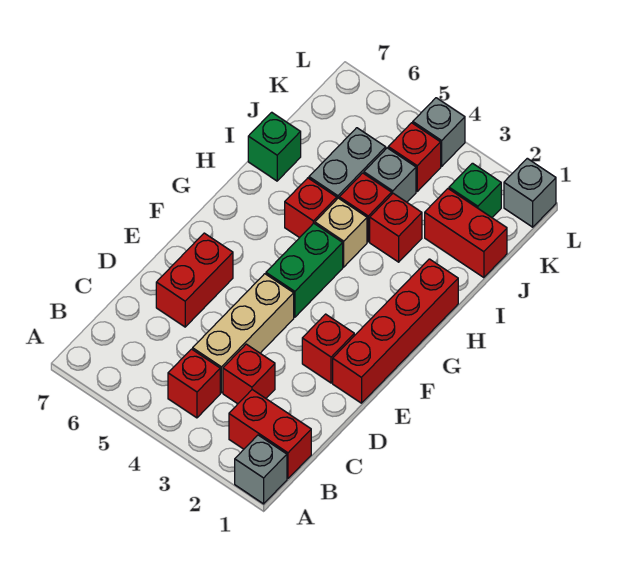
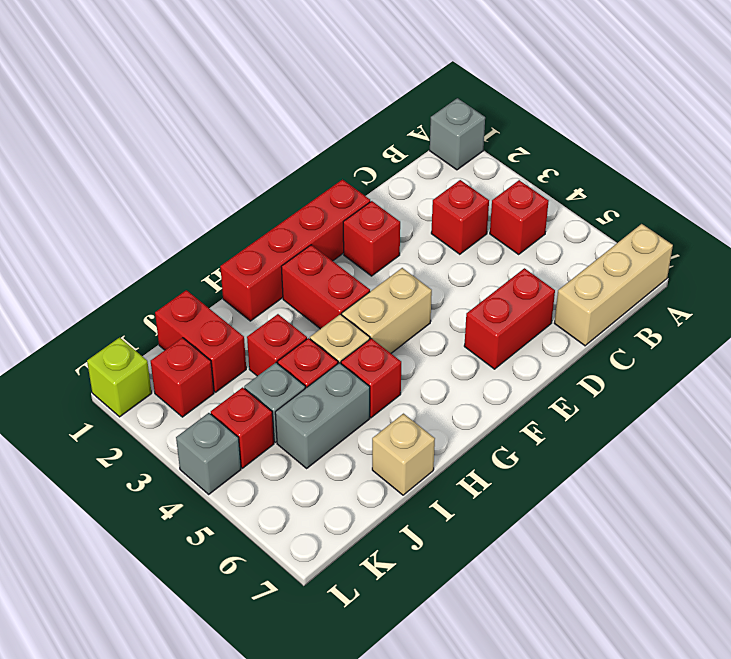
red brick B1:B2 level 1 -> red brick G2:G3 level 1
tan brick C4:E4 level 1 -> tan brick A7:C7 level 1
green brick F4:G4 level 1 -> tan brick F4:G4 level 1
green brick I7 level 1 -> tan brick I7 level 1
green brick K2 level 1 -> red brick K2 level 1
grey brick L1 level 1 -> lime brick L1 level 1

